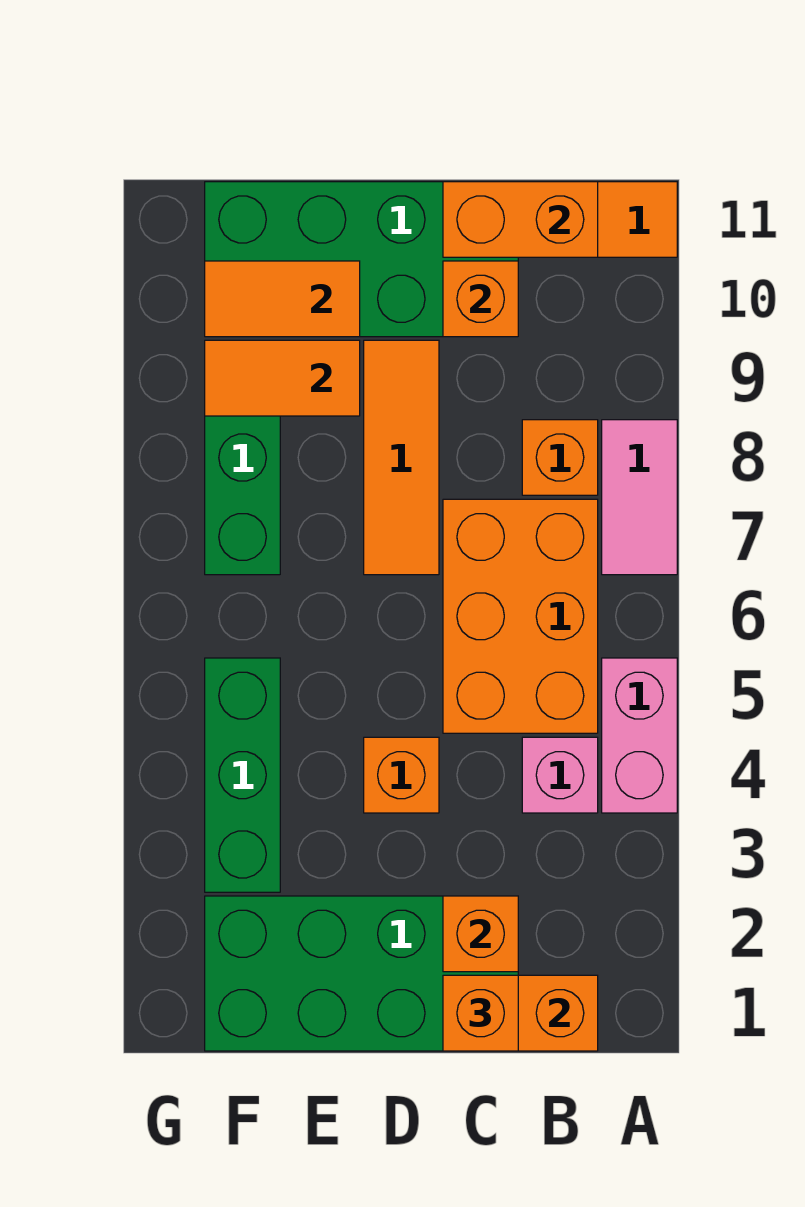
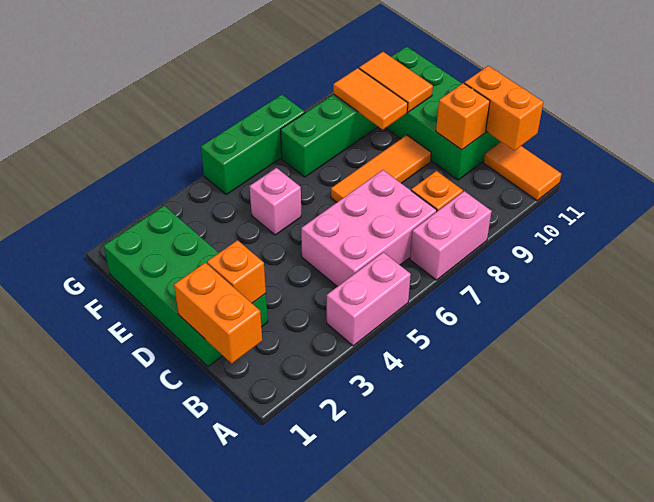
pink tile A7:A8 level 1 -> pink brick A7:A8 level 1
pink brick B4 level 1 -> pink brick E5 level 1
orange brick B5:C7 level 1 -> pink brick B5:C7 level 1
orange brick C1 level 3 -> none
orange brick D4 level 1 -> none
green brick F3:F5 level 1 -> green brick G5:G7 level 1

